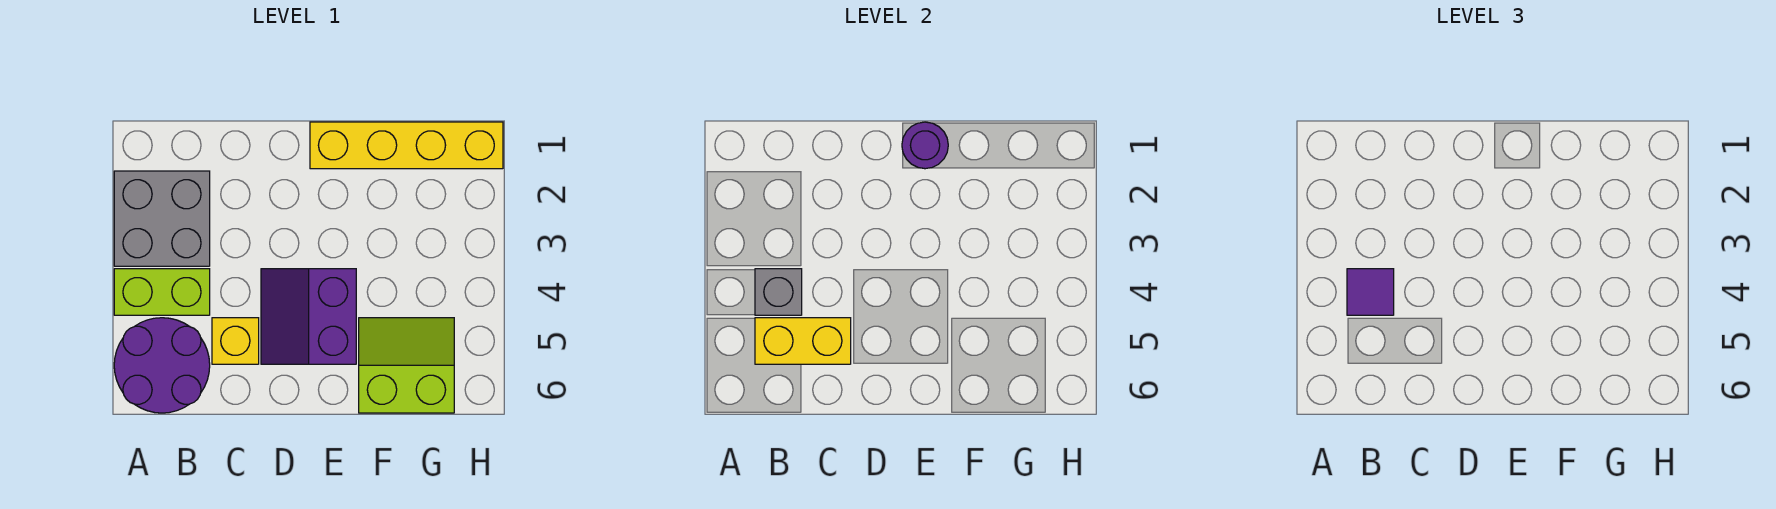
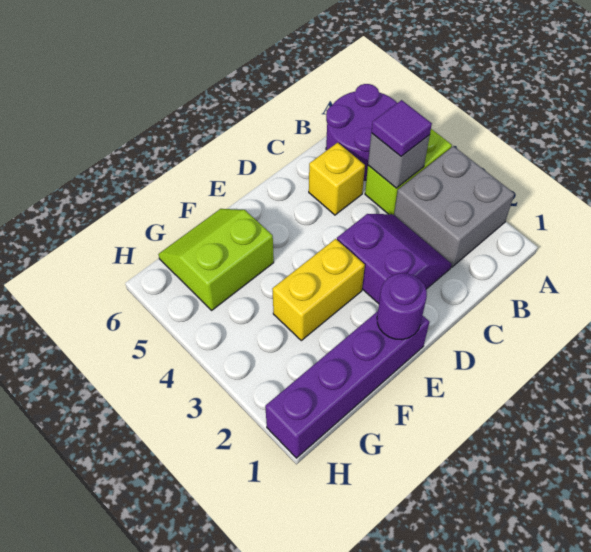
yellow brick B5:C5 level 2 -> yellow brick E3:F3 level 1
purple slope D4:E5 level 1 top E -> purple slope C2:D3 level 1 top D
yellow brick E1:H1 level 1 -> purple brick E1:H1 level 1
lime slope F5:G6 level 1 top 6 -> lime slope F5:G6 level 1 top 5

